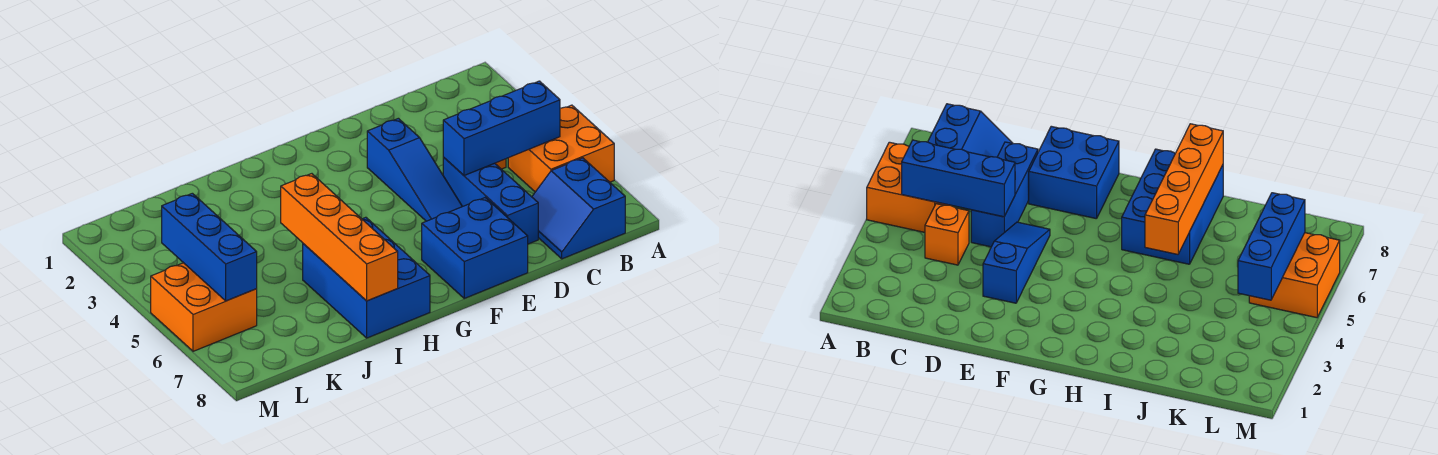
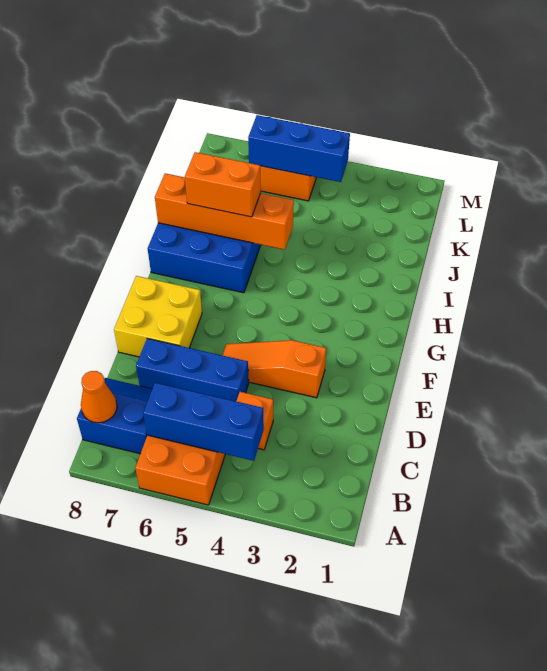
blue brick B5:D5 level 2 -> blue brick B4:B6 level 2
none -> orange cone B8 level 2
blue slope E3:E5 level 1 top 3 -> orange slope E3:E5 level 1 top 3
blue brick E7:F8 level 1 -> yellow brick E7:F8 level 1
none -> orange brick I6:I7 level 3

